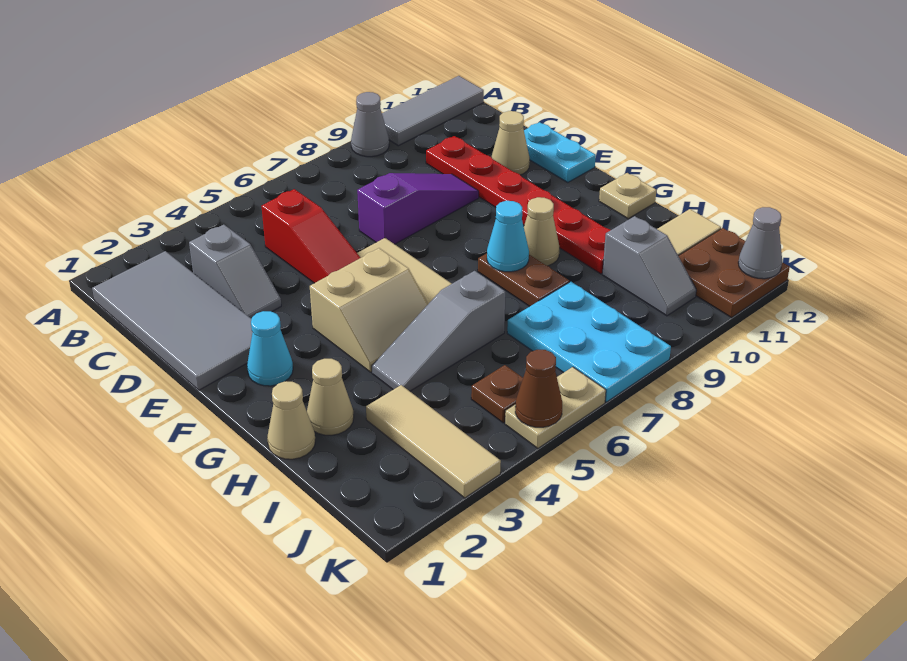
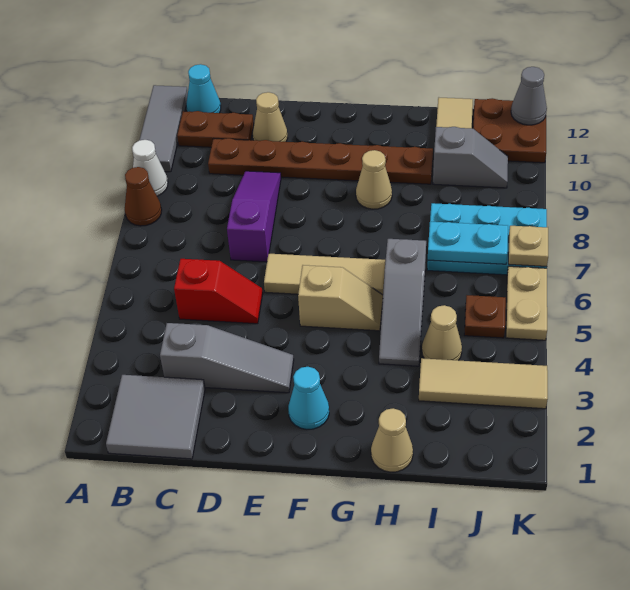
grey cone A9 level 1 -> white cone A9 level 1
grey tile B1:E2 level 1 -> grey tile B1:C2 level 1
grey slope C3:D3 level 1 top C -> grey slope C3:E3 level 1 top C
red slope C5:E5 level 1 top C -> red slope C5:D5 level 1 top C
red plate C10:H10 level 1 -> brown plate C10:H10 level 1
cyan plate D12:E12 level 1 -> cyan plate I7:J7 level 2
tan slope F4:G5 level 1 top F -> tan slope F5:G5 level 1 top F
brown plate G8:H8 level 1 -> brown plate B11:C11 level 1
cyan cone G8 level 2 -> cyan cone B12 level 1
tan plate G12 level 1 -> tan plate K7 level 2
tan cone H2 level 1 -> tan cone I4 level 1
brown cone K5 level 2 -> brown cone A8 level 1

